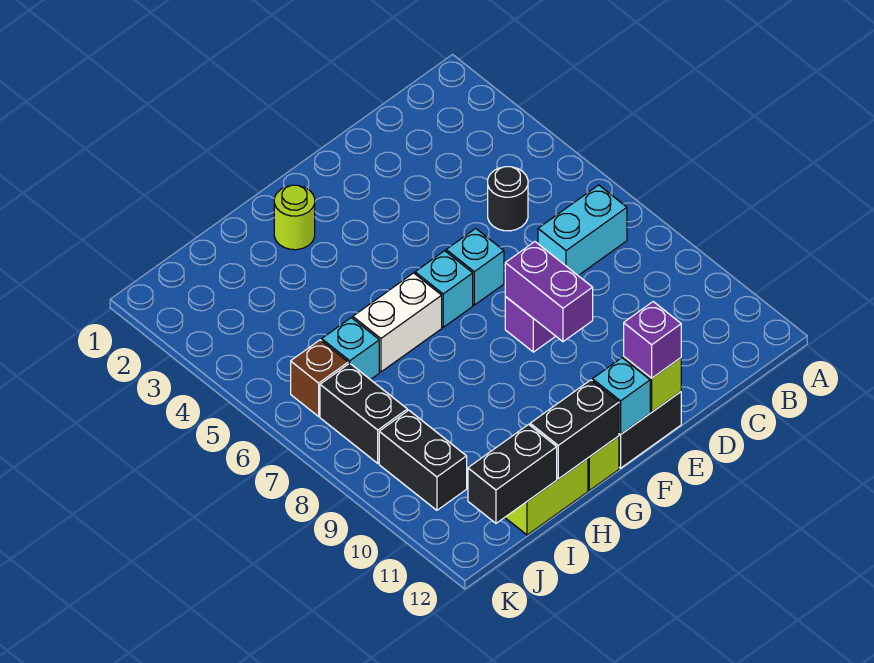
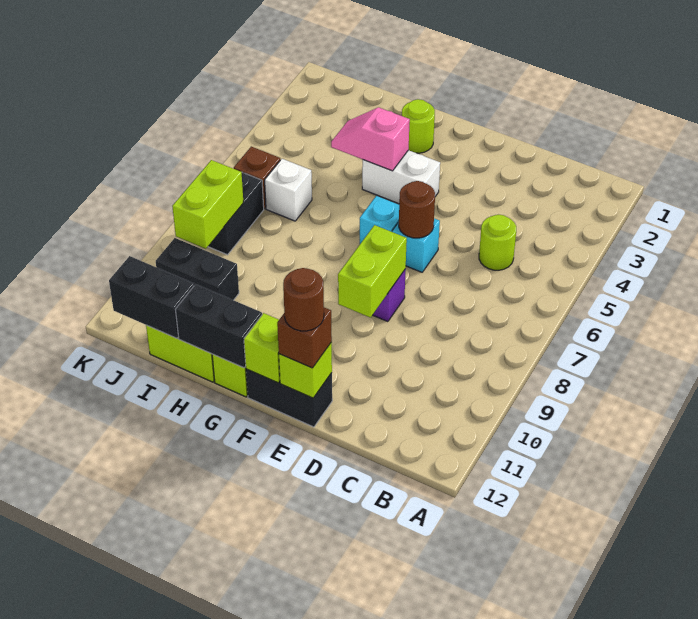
cyan brick B7:C7 level 1 -> none
black round brick C5 level 1 -> lime round brick C5 level 1
none -> brown round brick E6 level 2
purple brick E8:E9 level 2 -> lime brick E8:E9 level 2
purple brick E12 level 3 -> brown brick E12 level 3
none -> brown round brick E12 level 4
cyan brick F12 level 2 -> lime brick F12 level 2
none -> pink slope G4:H4 level 2 top G
white brick G6:H6 level 1 -> white brick F4:G4 level 1
cyan brick I6 level 1 -> white brick I6 level 1
none -> lime brick J8:J9 level 2
black brick J9:J10 level 1 -> black brick I10:J10 level 1

